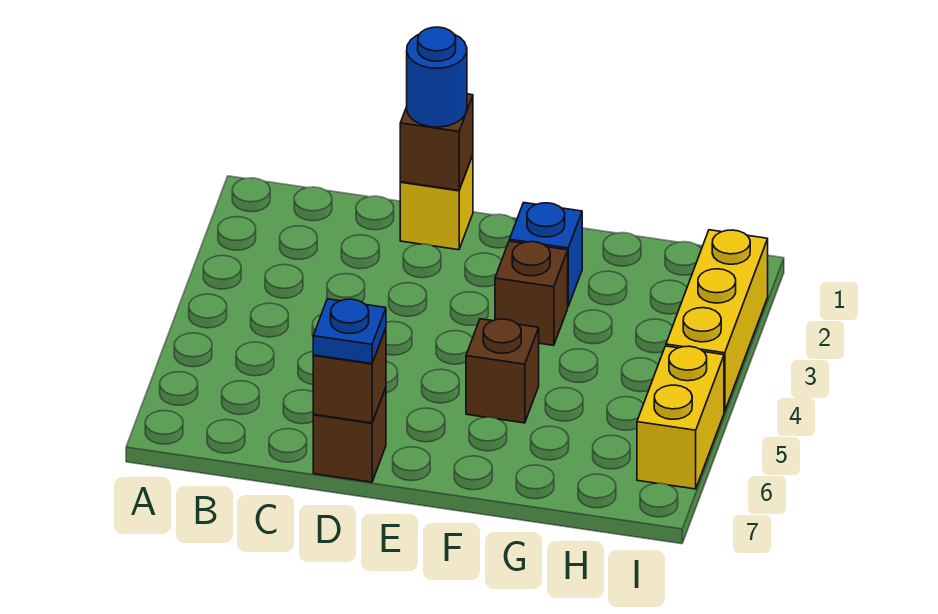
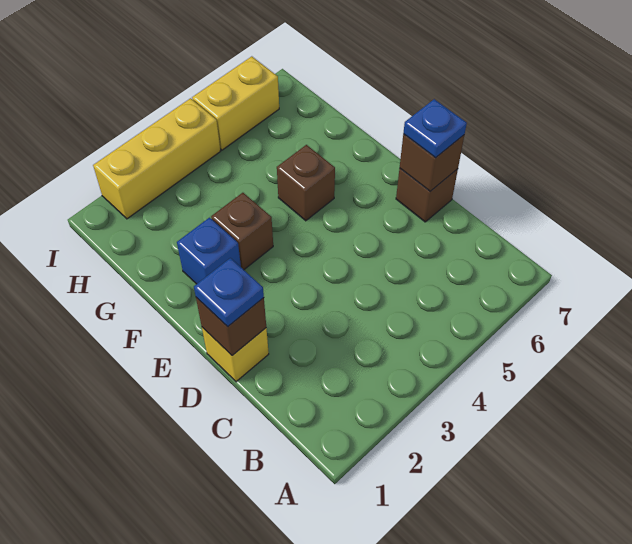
blue round brick D1 level 3 -> blue plate D1 level 3

